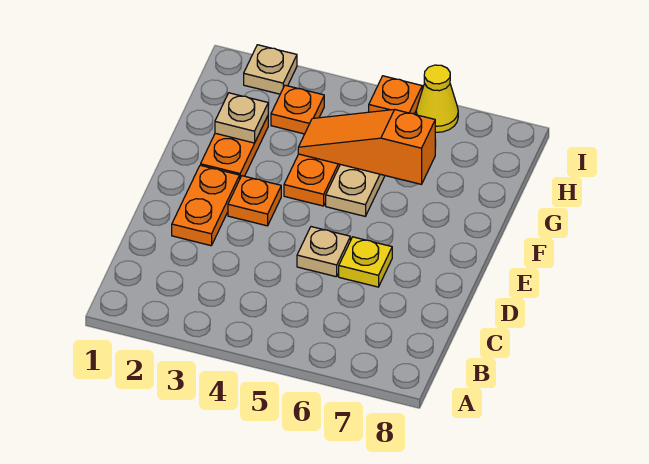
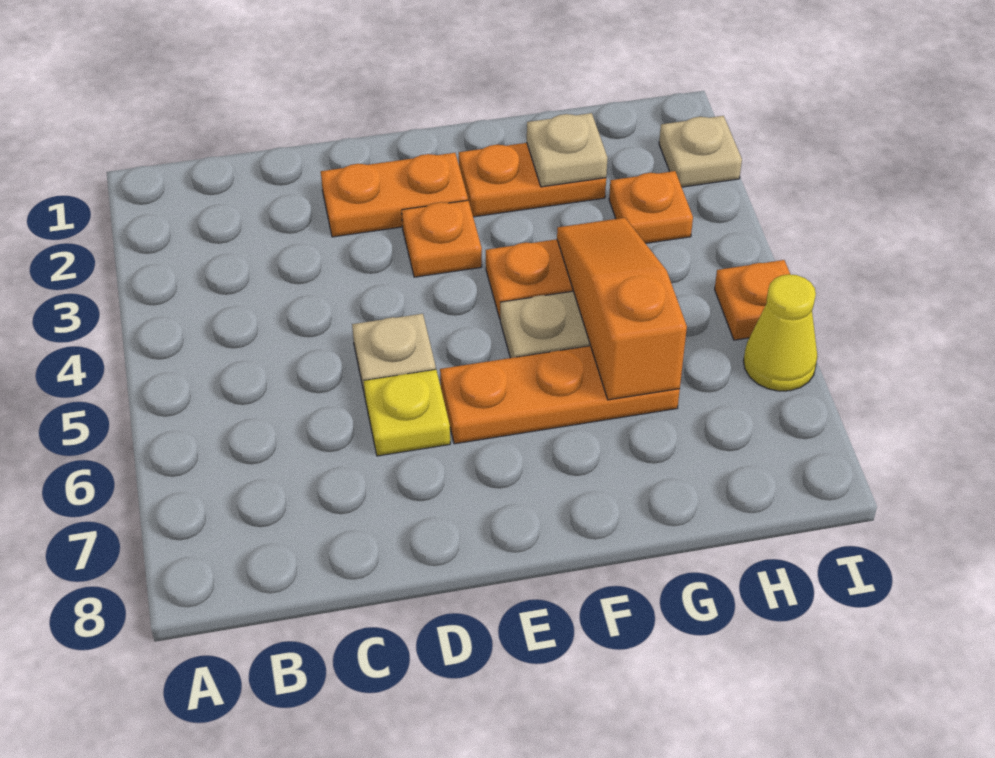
none -> orange plate E6:G6 level 1

